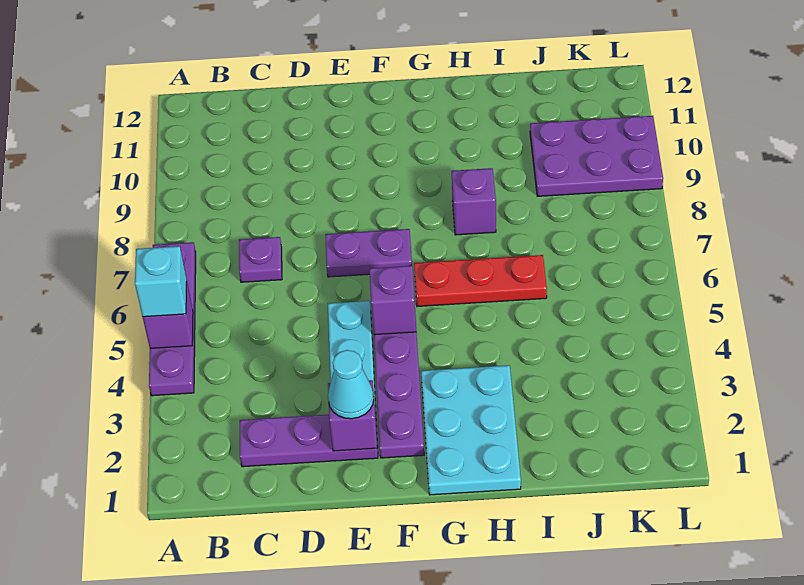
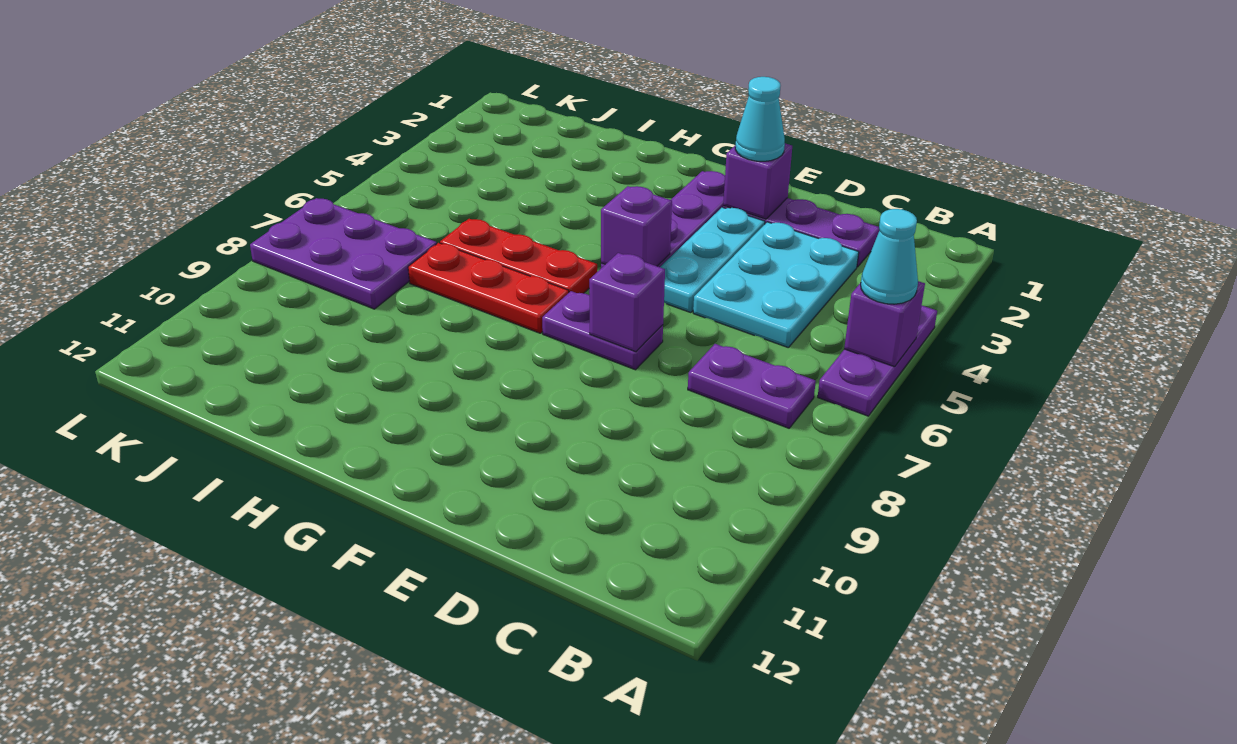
purple plate A4:A7 level 1 -> purple plate A4:A6 level 1
cyan brick A5 level 3 -> cyan cone A5 level 3
purple plate C7 level 1 -> purple plate B7:C7 level 1
cyan plate G1:H3 level 1 -> cyan plate C3:D5 level 1
none -> red plate G7:I7 level 1
purple brick H8 level 1 -> purple brick E7 level 2
purple plate J9:L10 level 1 -> purple plate J7:L8 level 1

